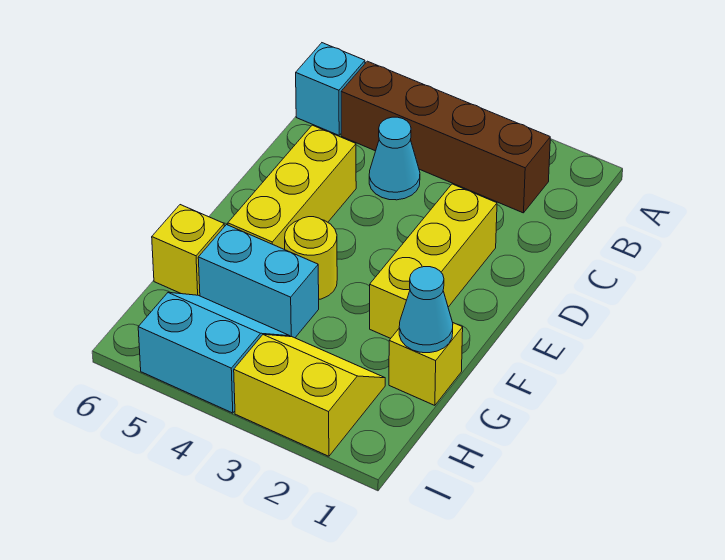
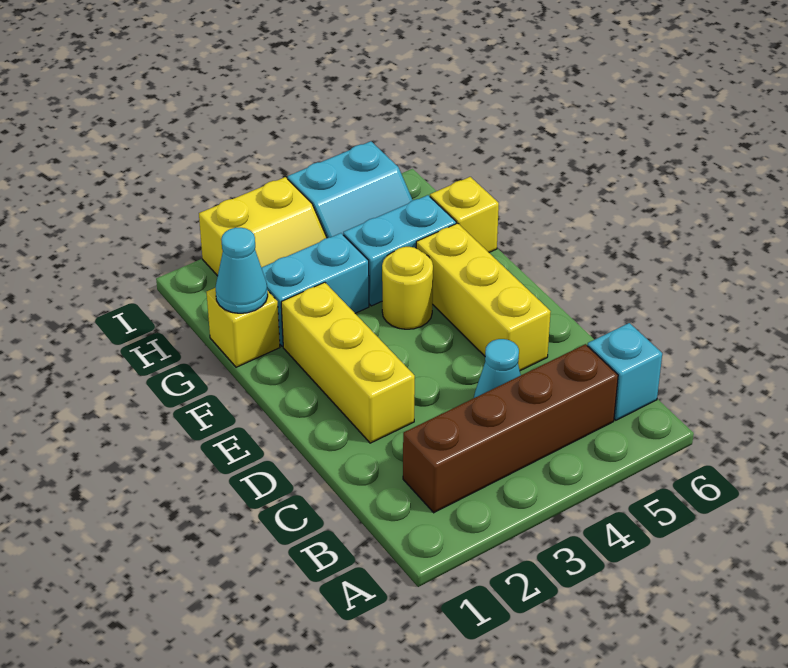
none -> cyan brick G2:G3 level 1

